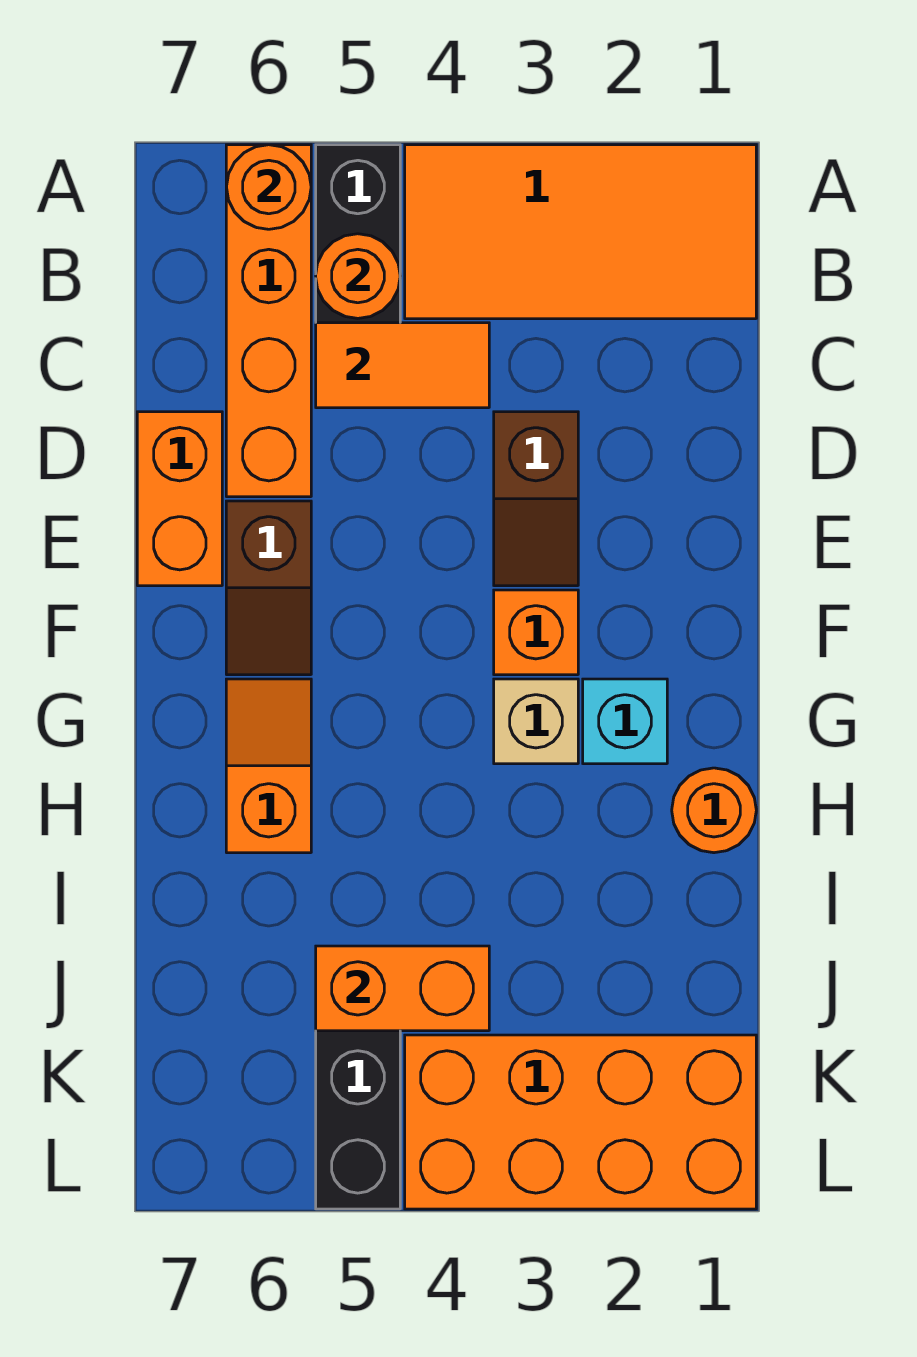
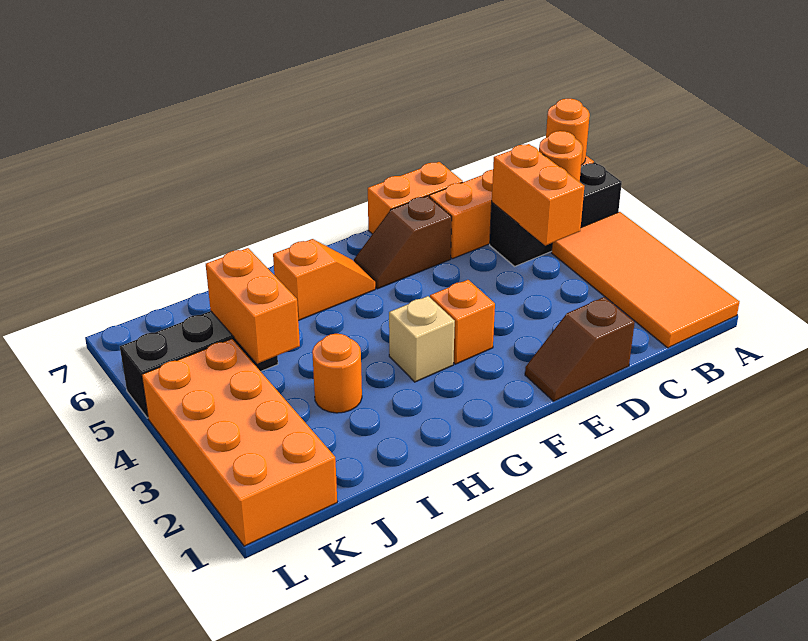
orange tile C4:C5 level 2 -> orange brick C4:C5 level 2
brown slope D3:E3 level 1 top D -> brown slope D1:E1 level 1 top D
cyan brick G2 level 1 -> none
orange round brick H1 level 1 -> orange round brick I3 level 1

